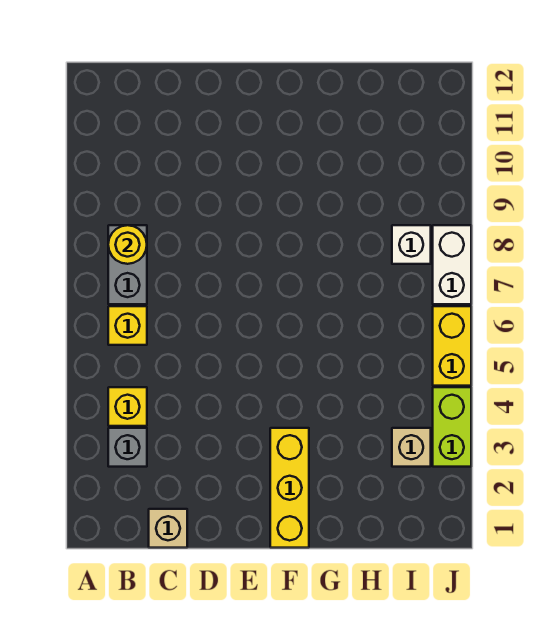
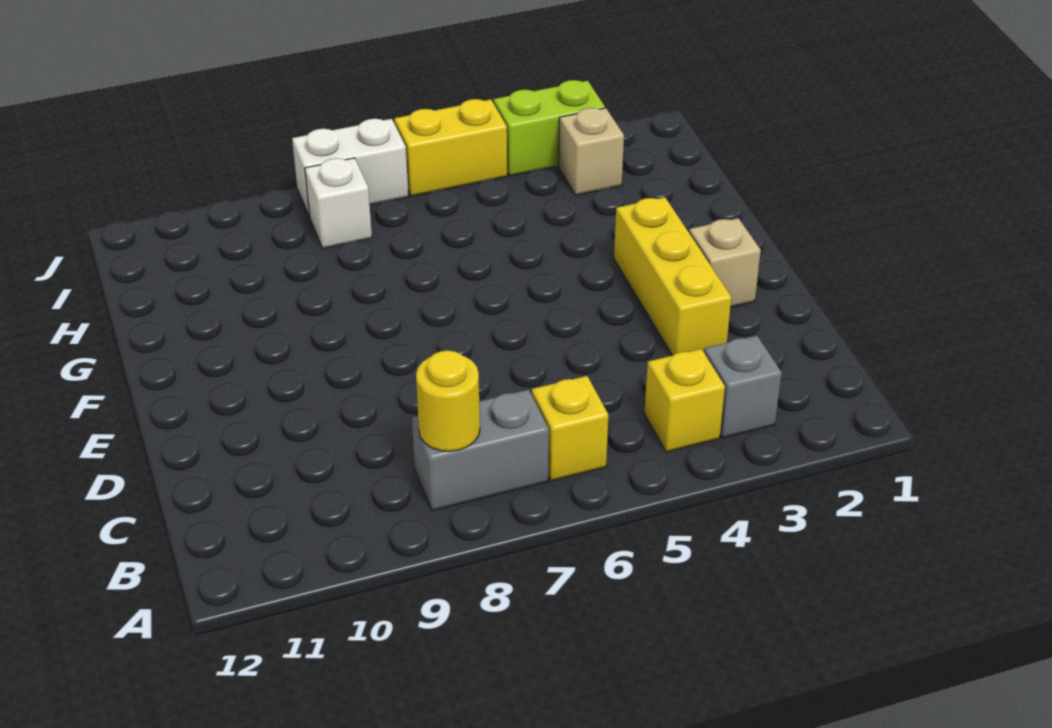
tan brick C1 level 1 -> tan brick E2 level 1
yellow brick F1:F3 level 1 -> yellow brick D3:F3 level 1

